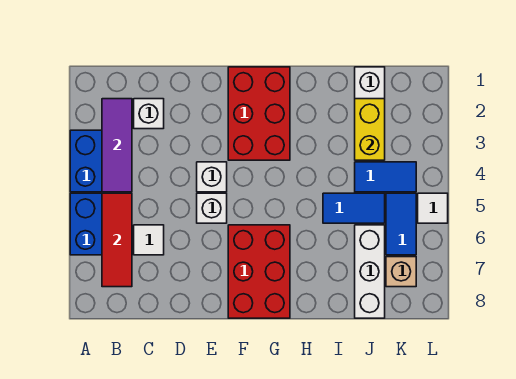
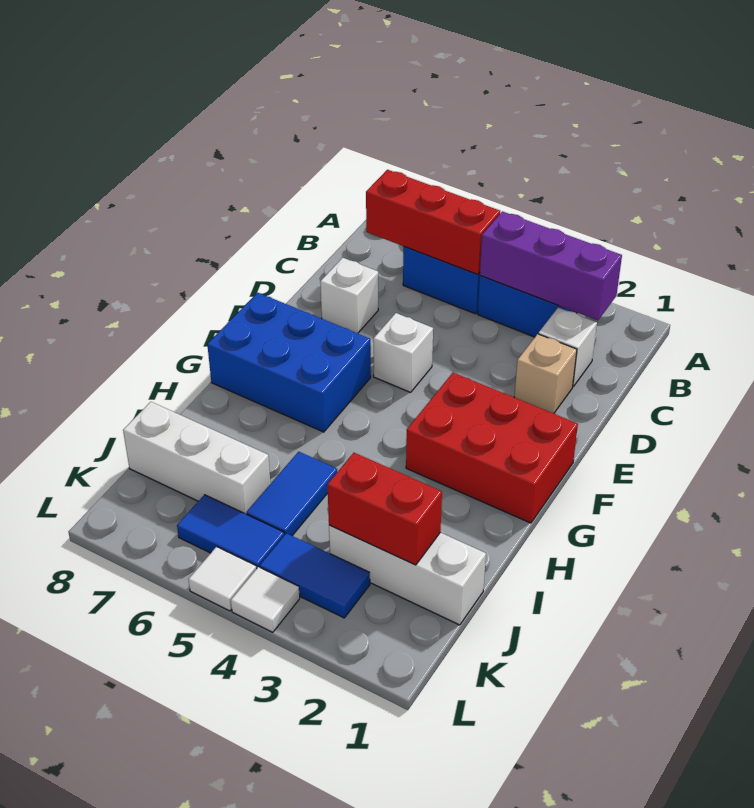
purple tile B2:B4 level 2 -> purple brick B2:B4 level 2
red tile B5:B7 level 2 -> red brick B5:B7 level 2
white tile C6 level 1 -> white tile L4 level 1
white brick E4 level 1 -> white brick D7 level 1
red brick F6:G8 level 1 -> blue brick F6:G8 level 1
yellow brick J2:J3 level 2 -> red brick J2:J3 level 2
blue tile J4:K4 level 1 -> blue tile K3:K4 level 1
tan brick K7 level 1 -> tan brick D2 level 1

